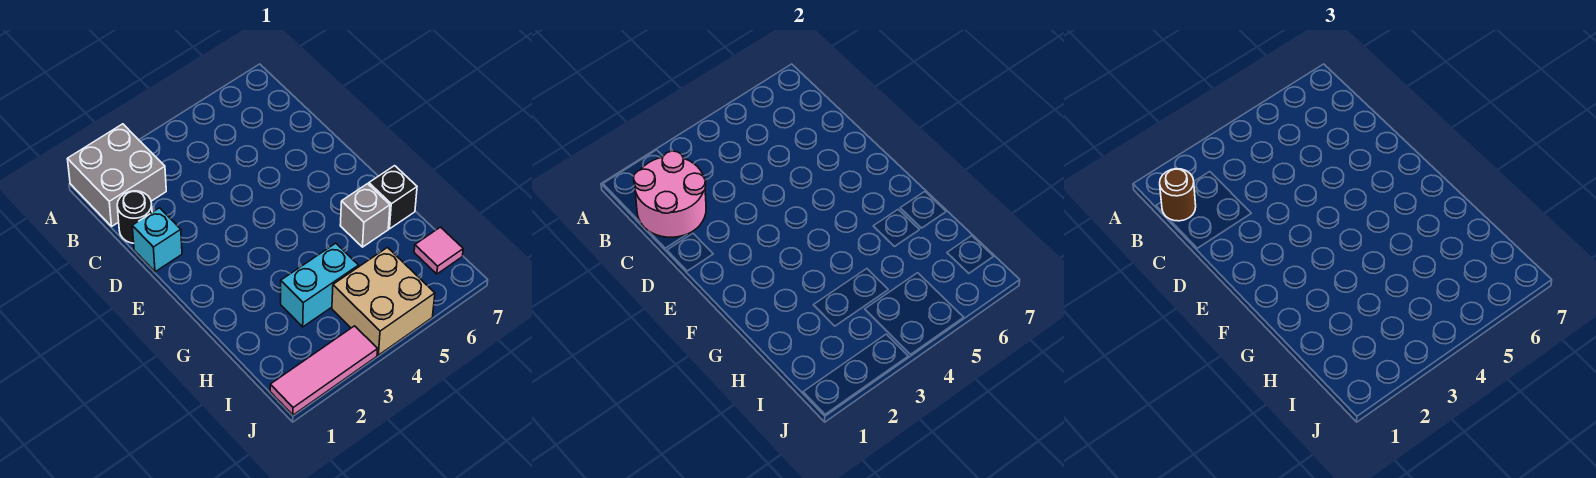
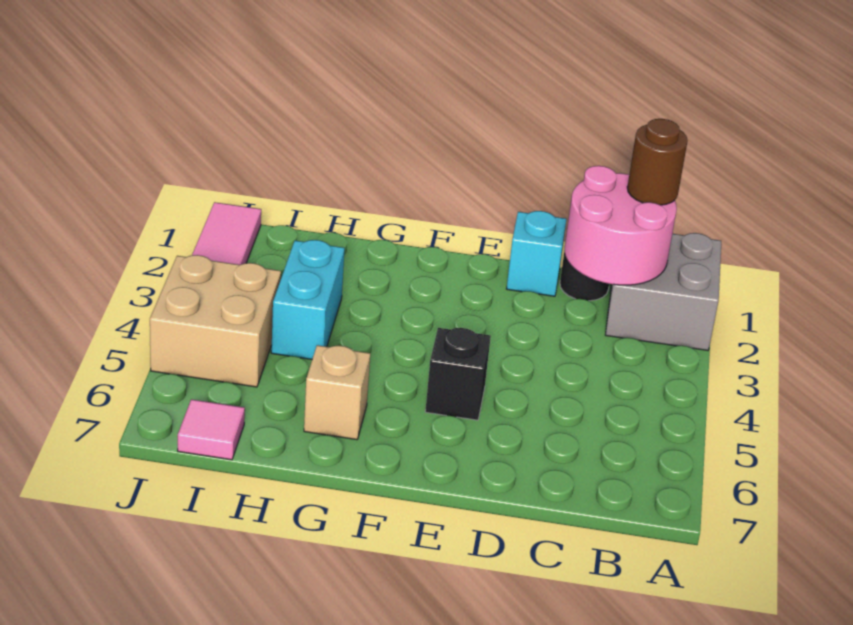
grey brick G6 level 1 -> tan brick G6 level 1
black brick G7 level 1 -> black brick E5 level 1

